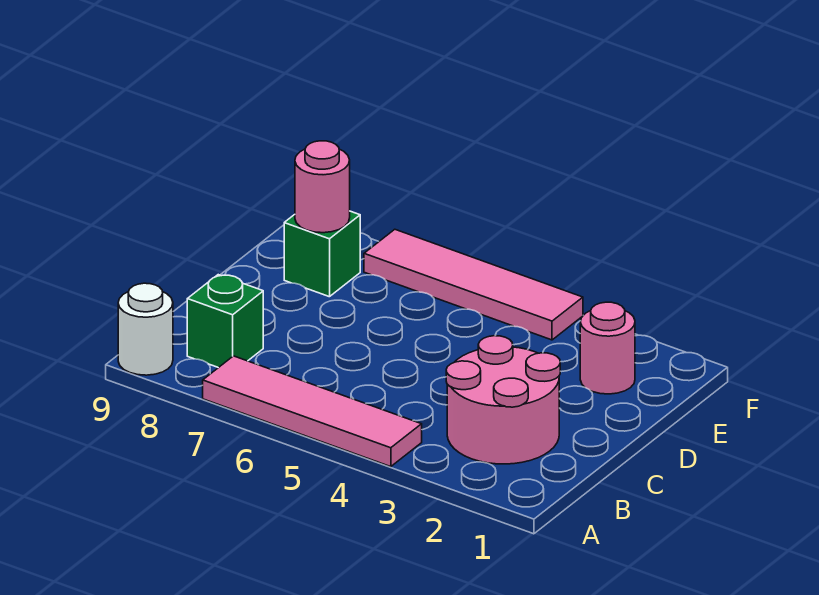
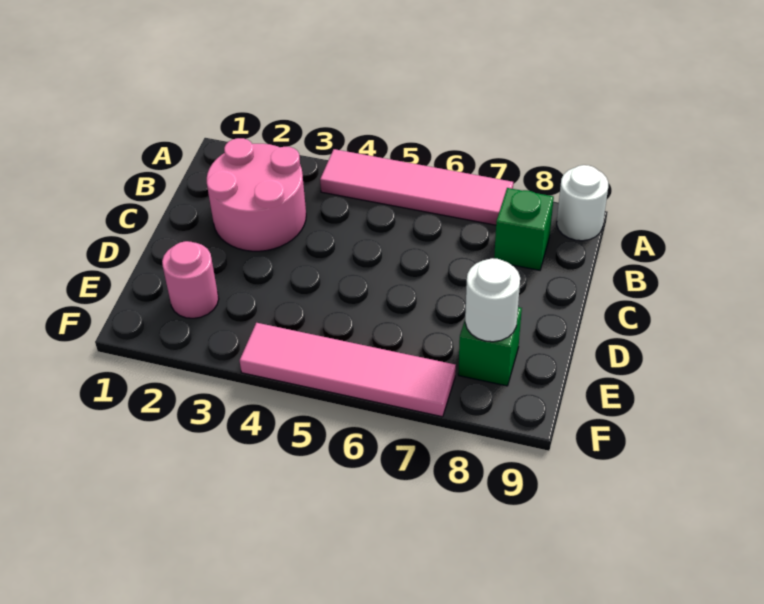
pink round brick E8 level 2 -> white round brick E8 level 2

